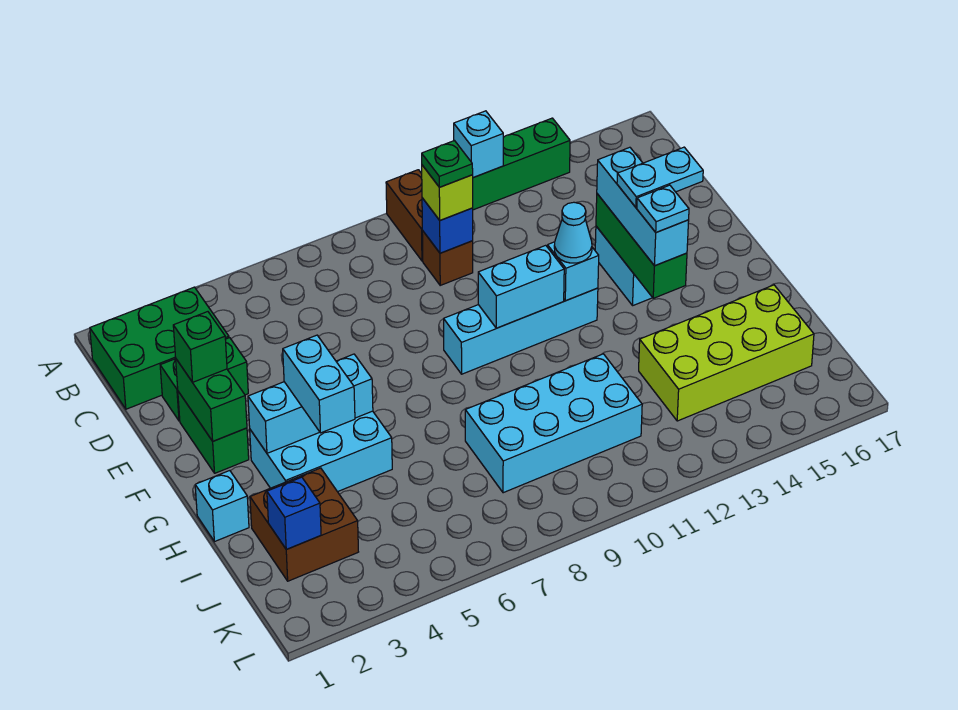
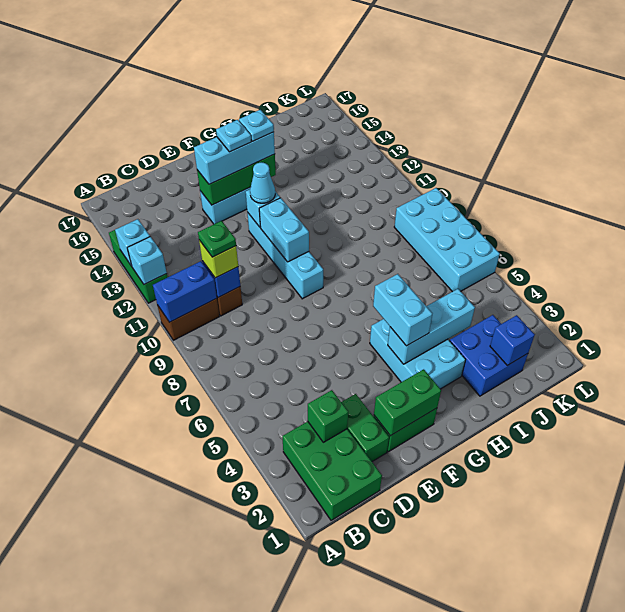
none -> blue brick A10:B10 level 2
green brick E2 level 3 -> green brick C3 level 2
cyan plate F14:F15 level 4 -> cyan plate F14 level 4
cyan brick G3:G5 level 2 -> cyan brick G4:I4 level 2
cyan brick G4:H4 level 3 -> cyan brick G4:G5 level 3
cyan brick H1 level 1 -> cyan brick A13 level 2
brown brick I2:J3 level 1 -> blue brick I2:J3 level 1
cyan brick I8:J11 level 1 -> cyan brick K6:L9 level 1
lime brick I13:J16 level 1 -> none

